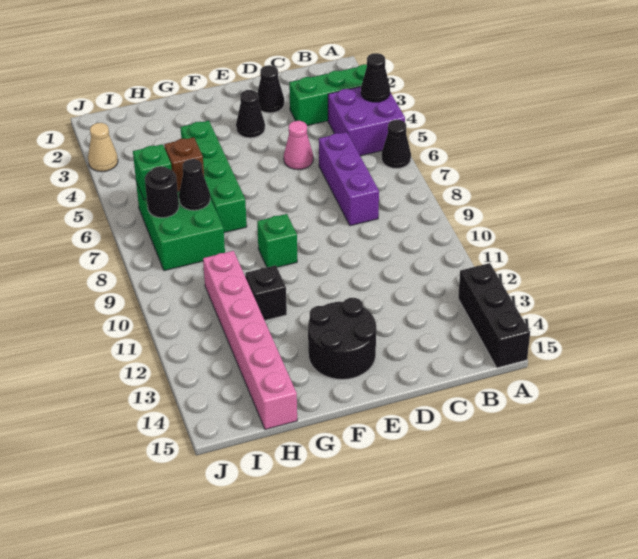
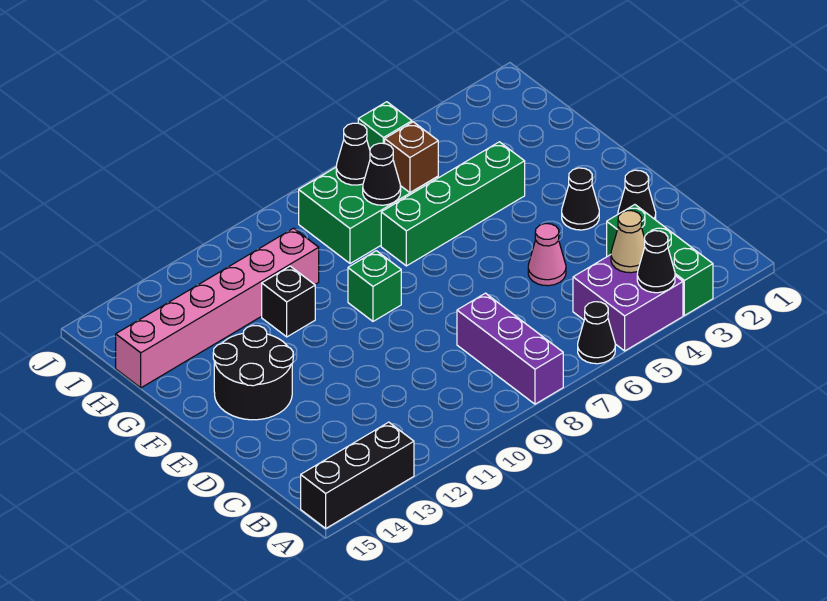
purple brick C6:C8 level 1 -> purple brick A8:C8 level 1
black round brick I7 level 2 -> black cone I7 level 2
tan cone J3 level 1 -> tan cone B4 level 2

